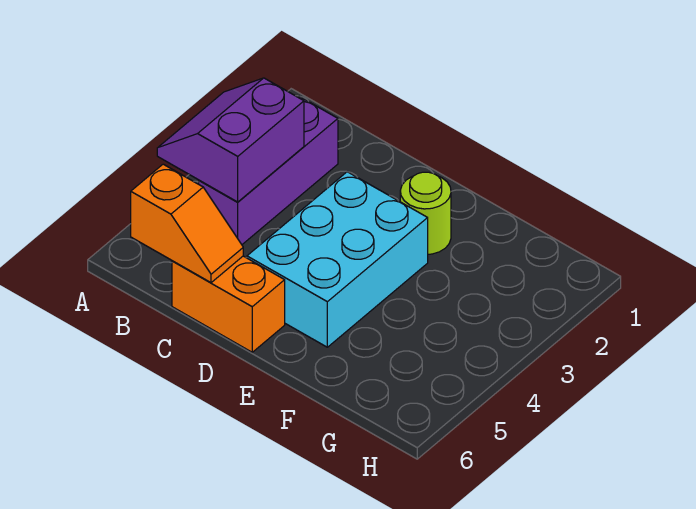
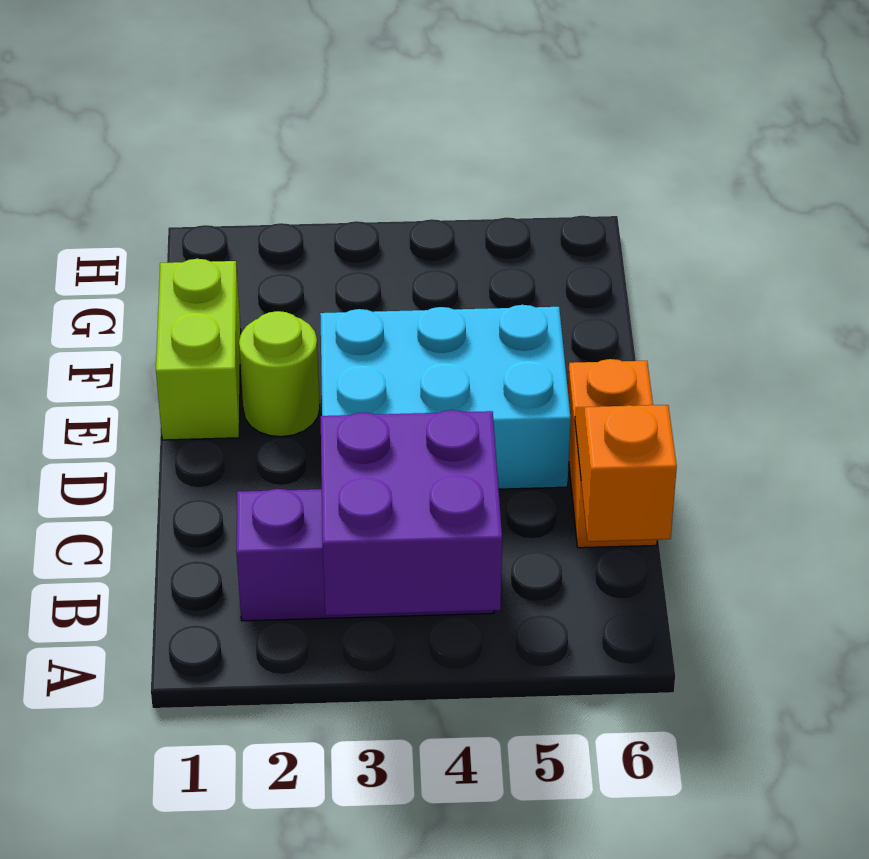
purple slope A3:B4 level 2 top B -> purple brick A3:B4 level 2
none -> lime brick E1:F1 level 1

